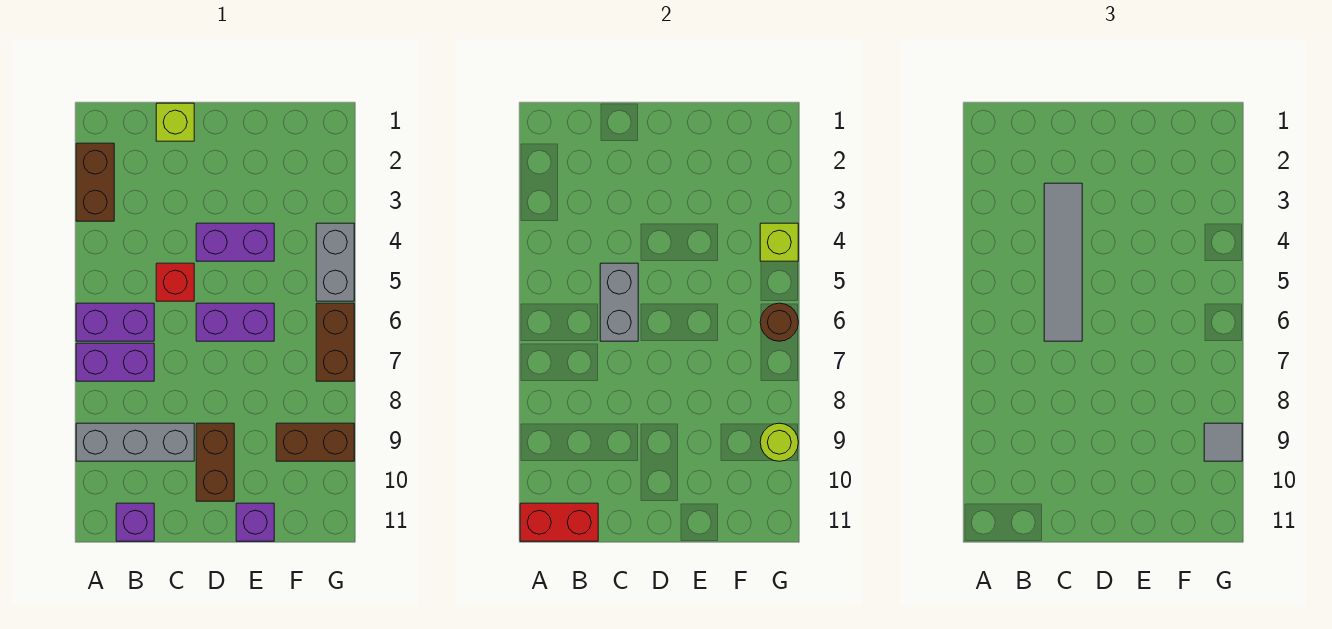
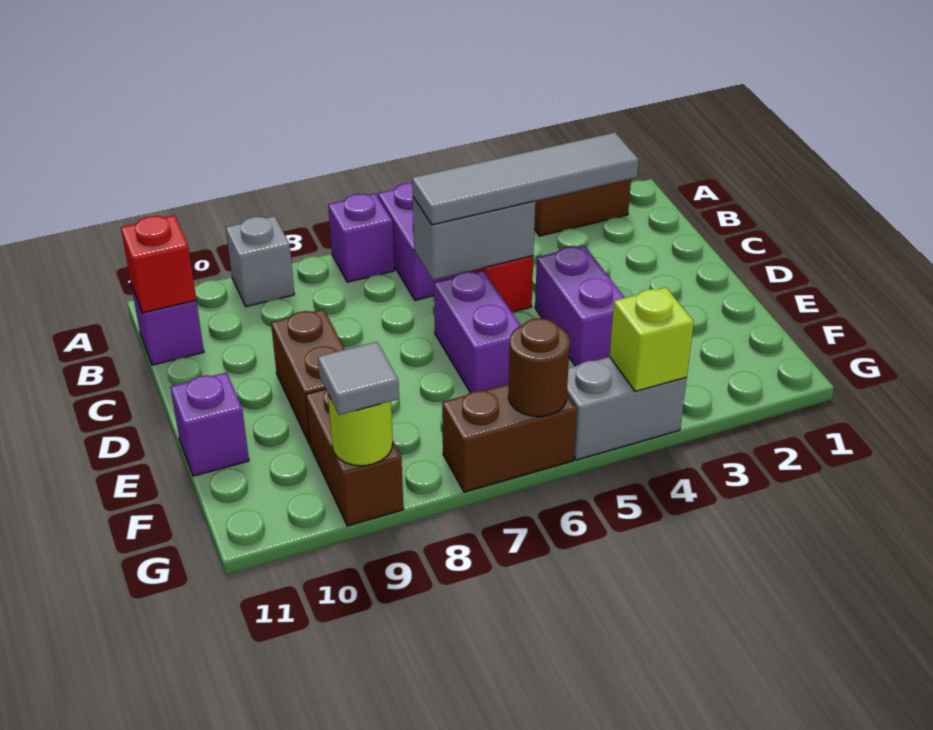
purple brick A7:B7 level 1 -> purple brick A7 level 1
grey brick A9:C9 level 1 -> grey brick A9 level 1
red brick A11:B11 level 2 -> red brick B11 level 2
lime brick C1 level 1 -> none
brown brick D9:D10 level 1 -> brown brick D9:E9 level 1

